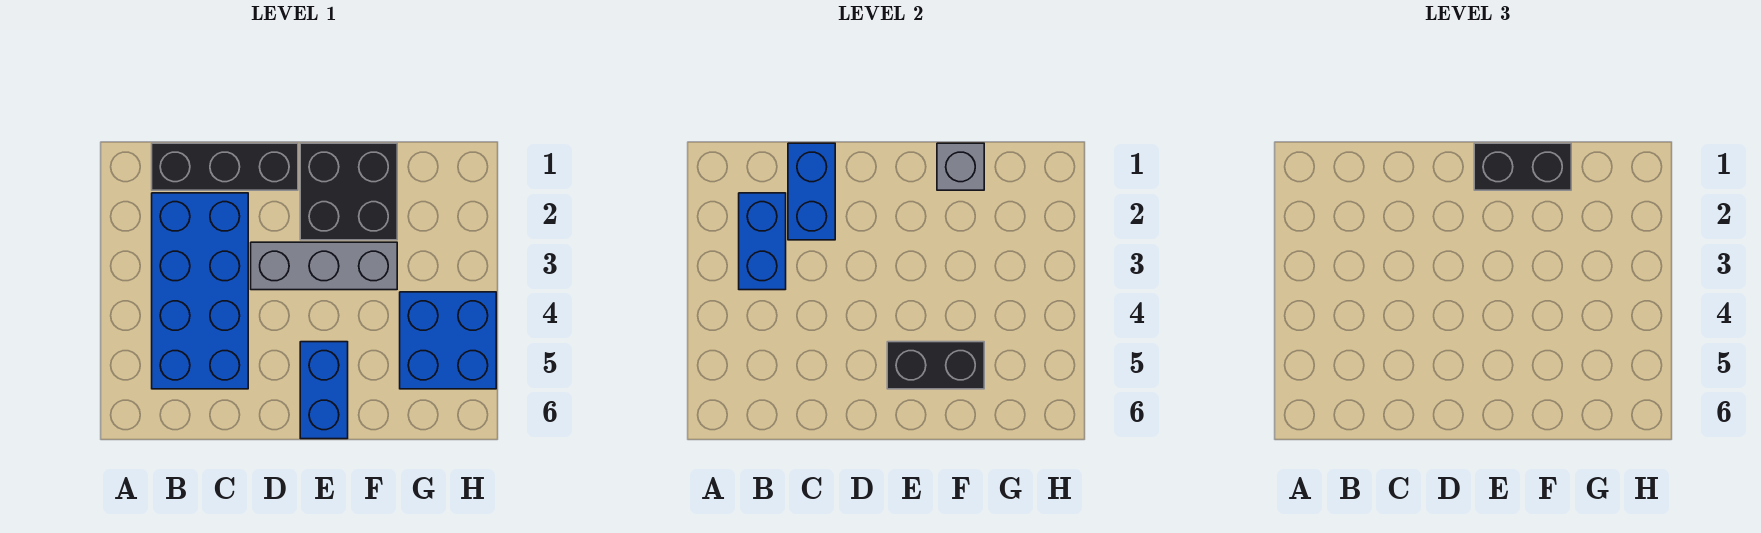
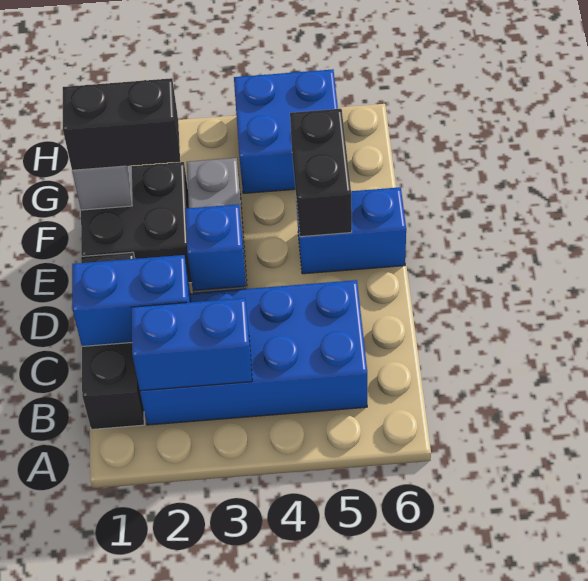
none -> blue brick D3 level 2
black brick E1:F1 level 3 -> black brick F1:F2 level 3

